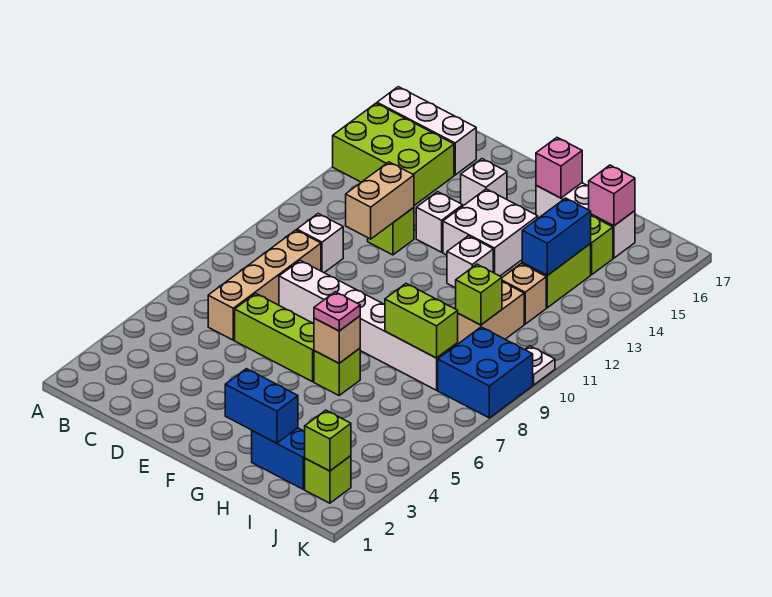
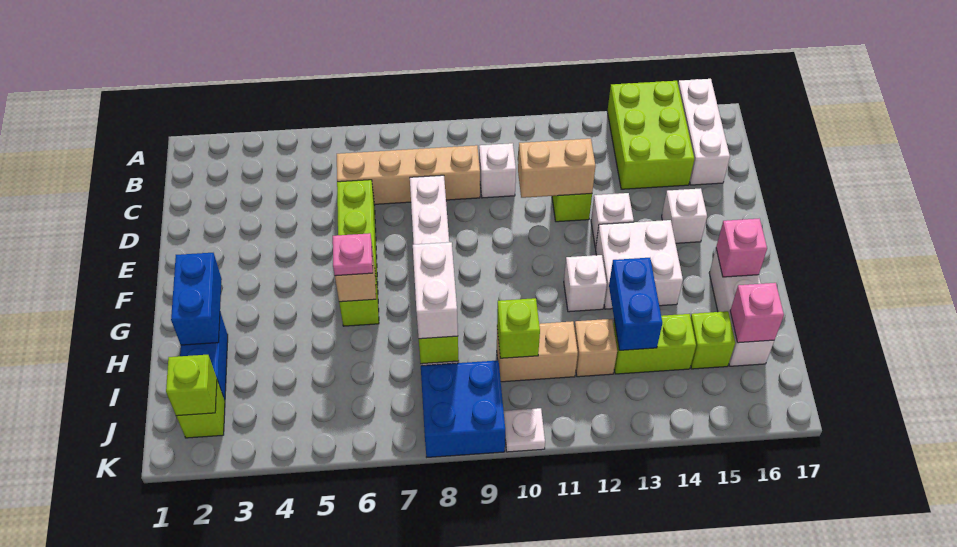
none -> white brick H8:I8 level 3
blue brick I13:I14 level 2 -> blue brick H13:I13 level 2

